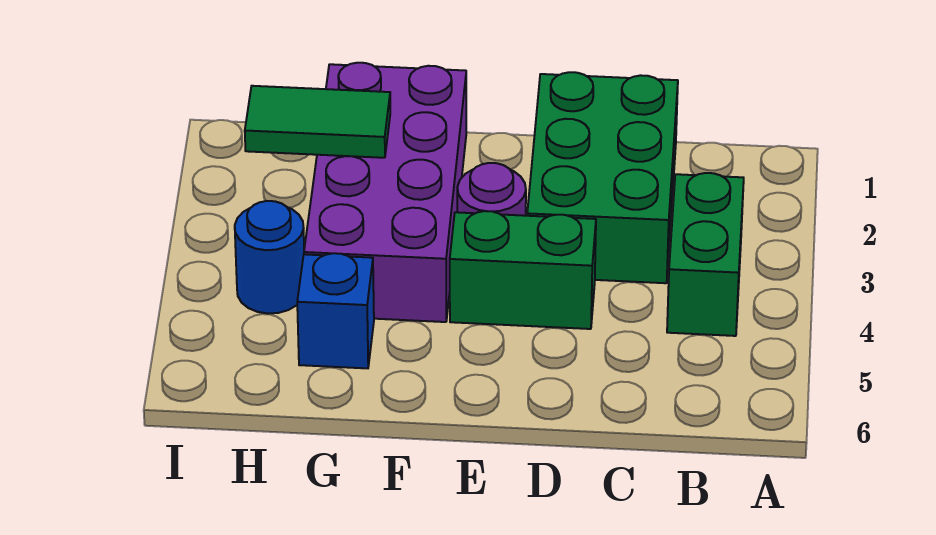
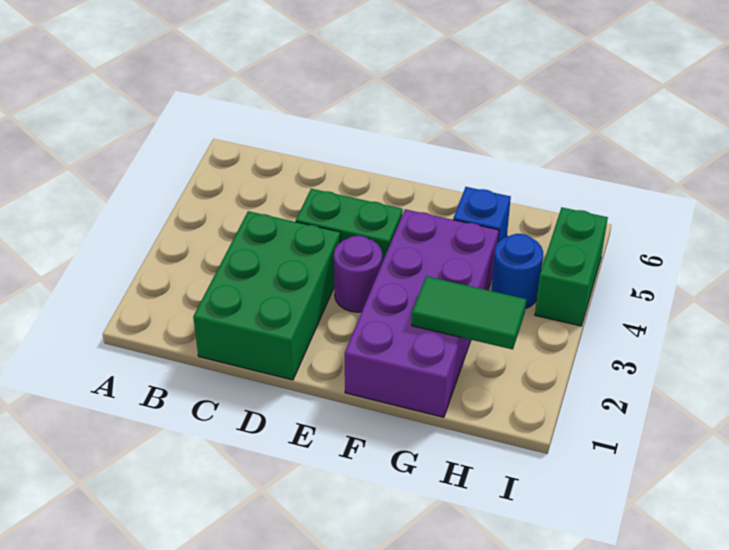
green brick B3:B4 level 1 -> green brick I4:I5 level 1

